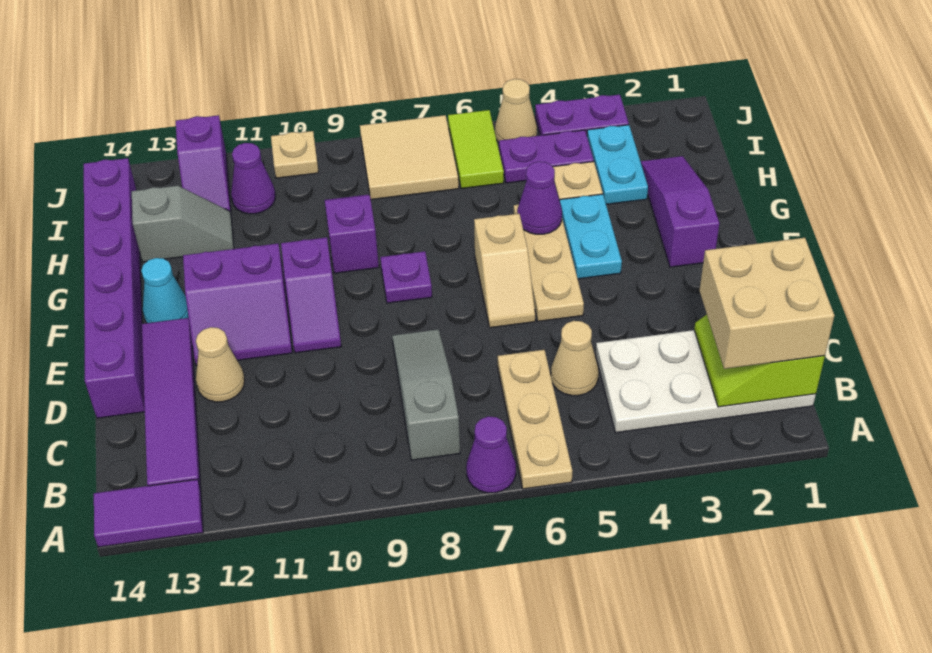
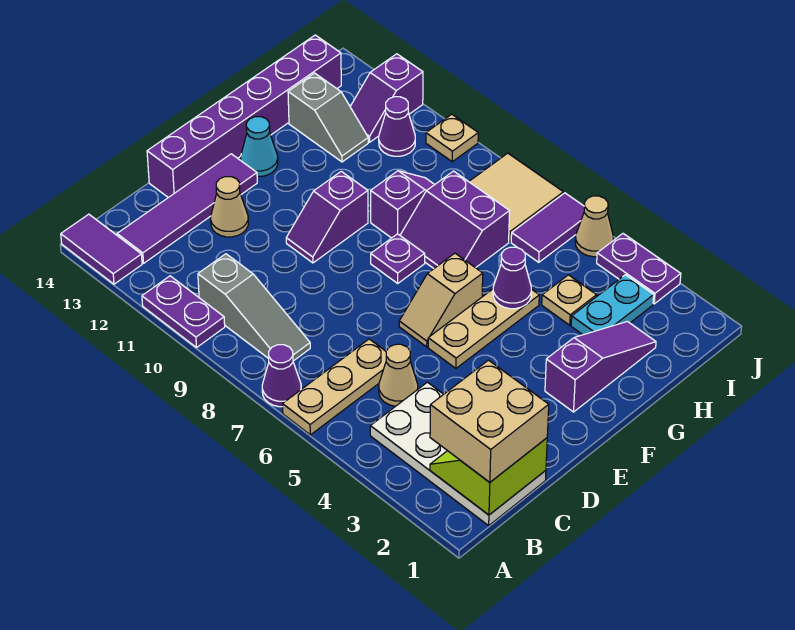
grey slope B8:D8 level 1 top B -> grey slope B8:B10 level 1 top 10
purple slope E11:F12 level 1 top F -> purple slope G7:H8 level 1 top H
cyan plate F4:G4 level 1 -> none
purple plate I4:I5 level 1 -> purple plate A10:A11 level 1
lime tile I6:J6 level 1 -> purple tile I6:J6 level 1

